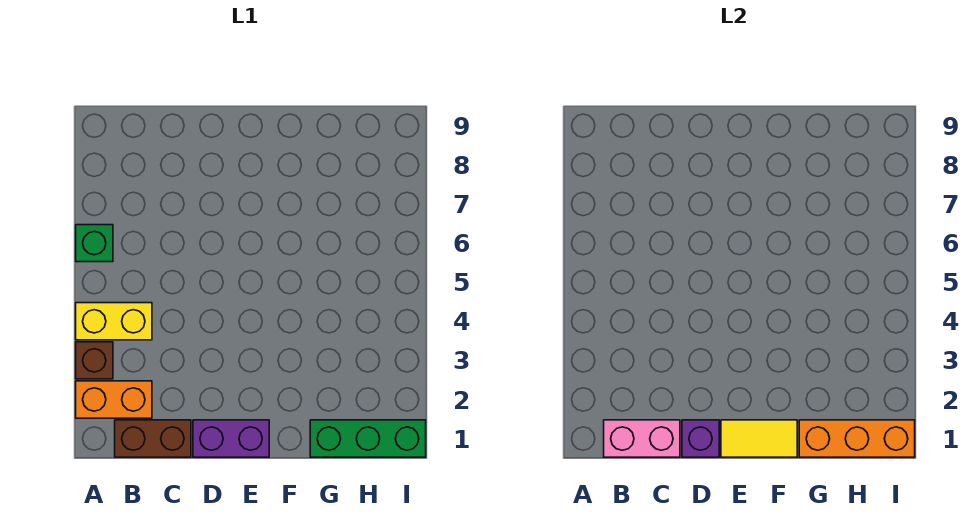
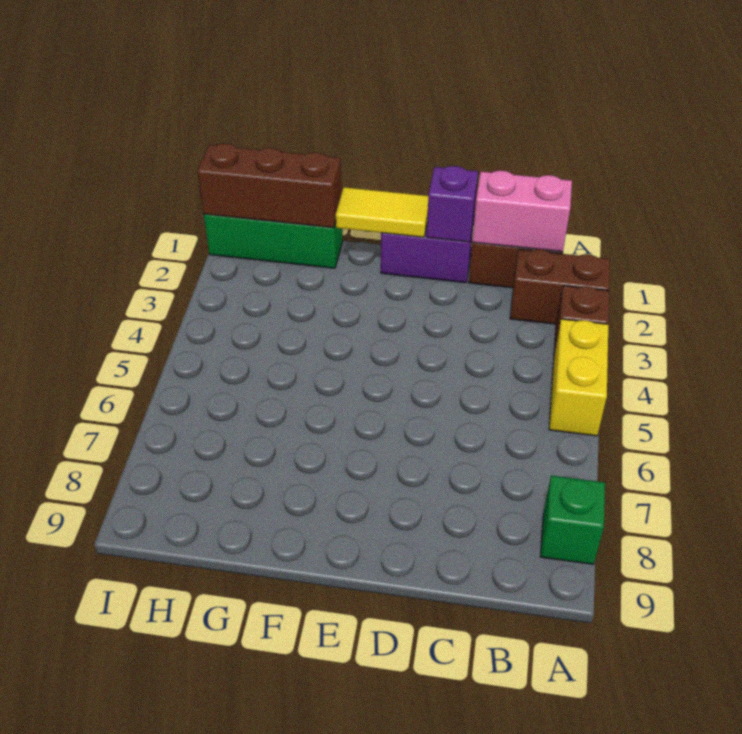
orange brick A2:B2 level 1 -> brown brick A2:B2 level 1
yellow brick A4:B4 level 1 -> yellow brick A4:A5 level 1
green brick A6 level 1 -> green brick A8 level 1
orange brick G1:I1 level 2 -> brown brick G1:I1 level 2

